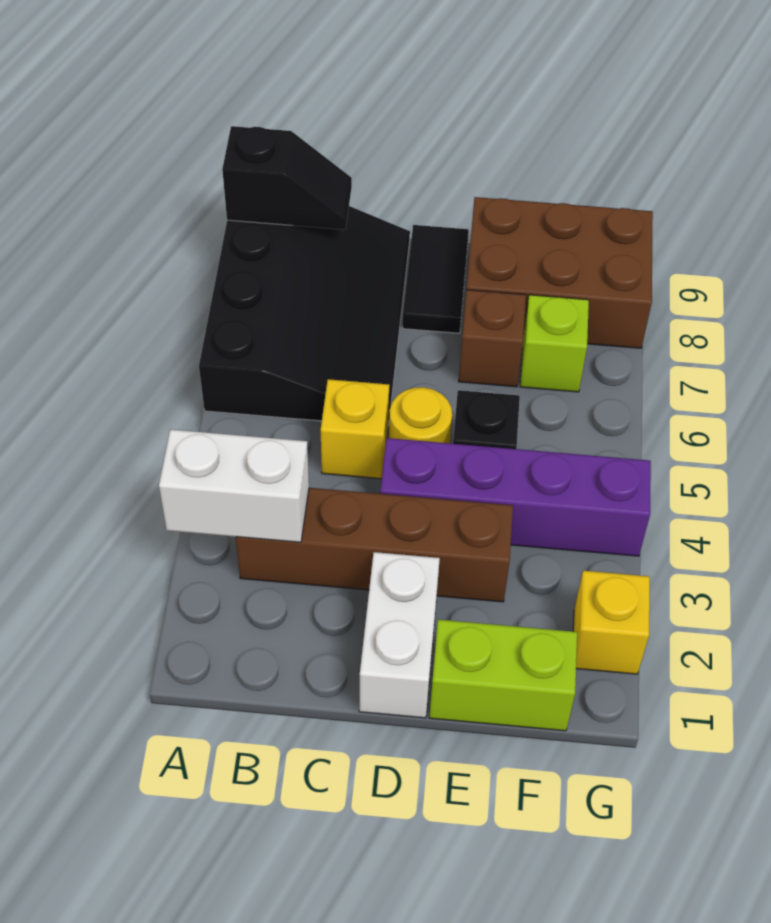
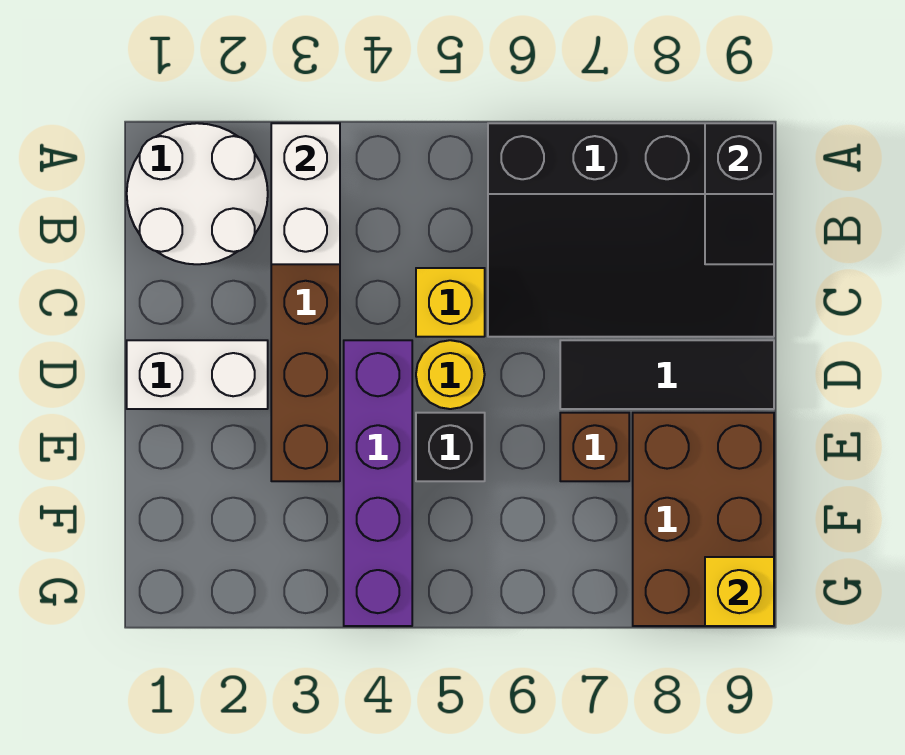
none -> white round brick A1:B2 level 1
black tile D8:D9 level 1 -> black tile D7:D9 level 1
lime brick E1:F1 level 1 -> none
lime brick F7 level 1 -> none
yellow brick G2 level 1 -> yellow brick G9 level 2

